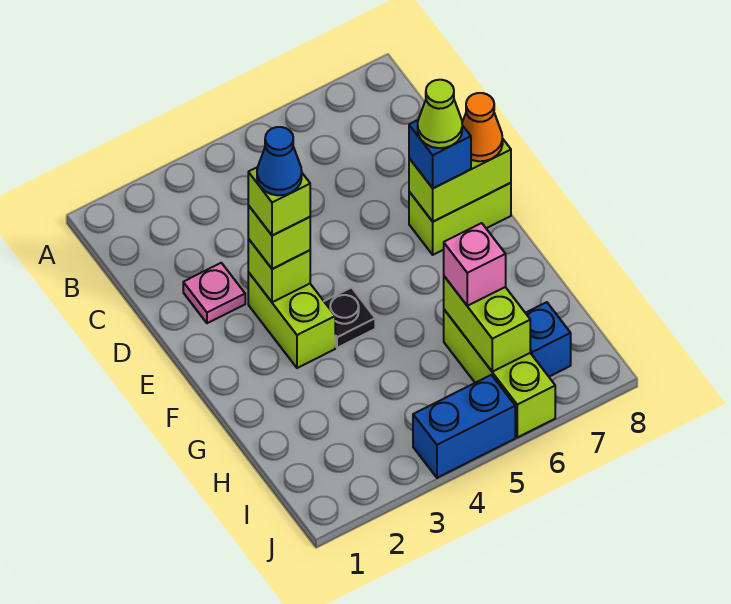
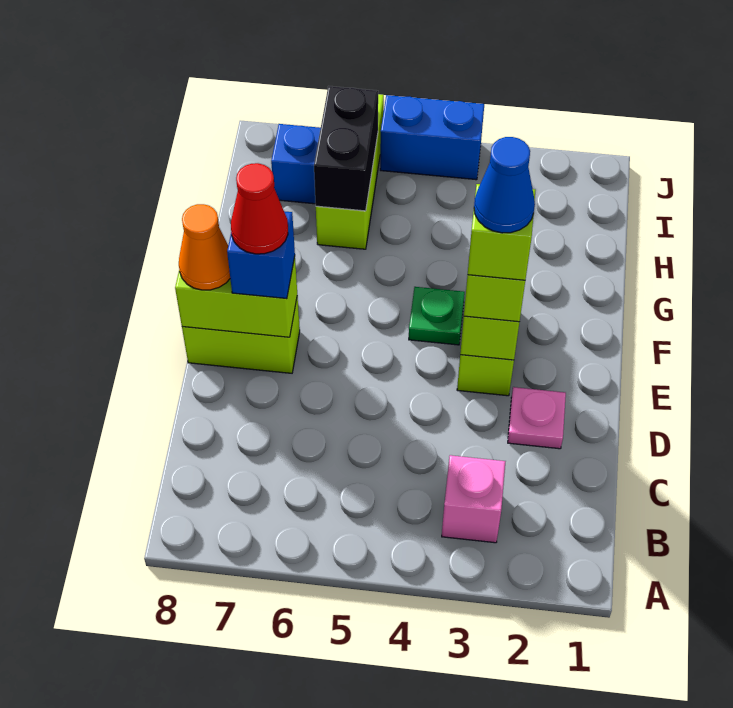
lime cone E7 level 4 -> red cone E7 level 4
black plate F4 level 1 -> green plate F4 level 1
lime brick H6:I6 level 2 -> black brick H6:I6 level 2
pink brick H6 level 3 -> pink brick B3 level 1

